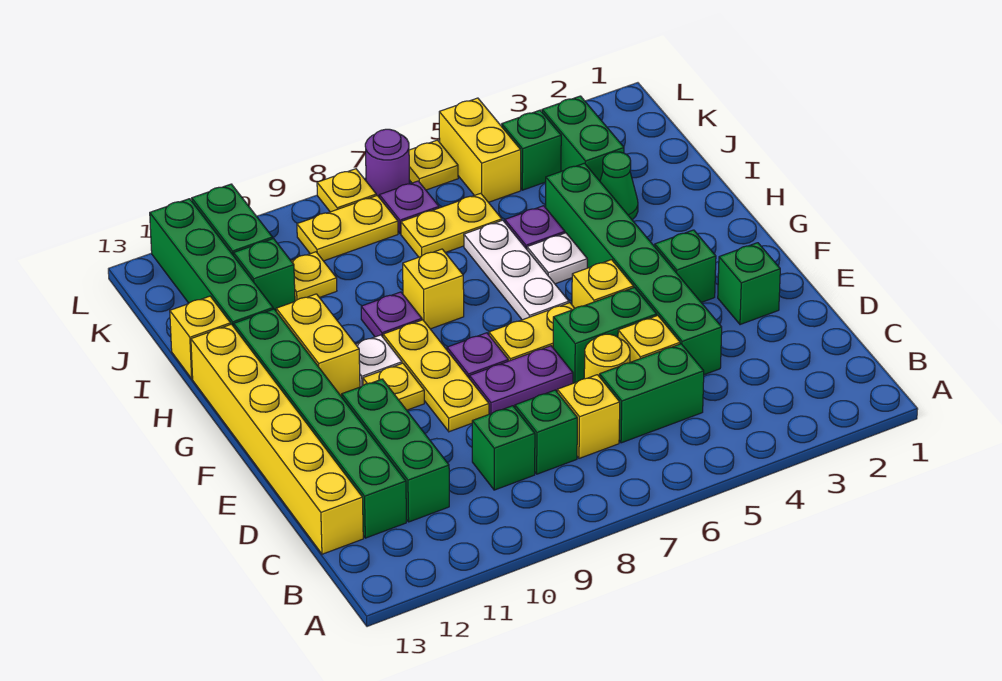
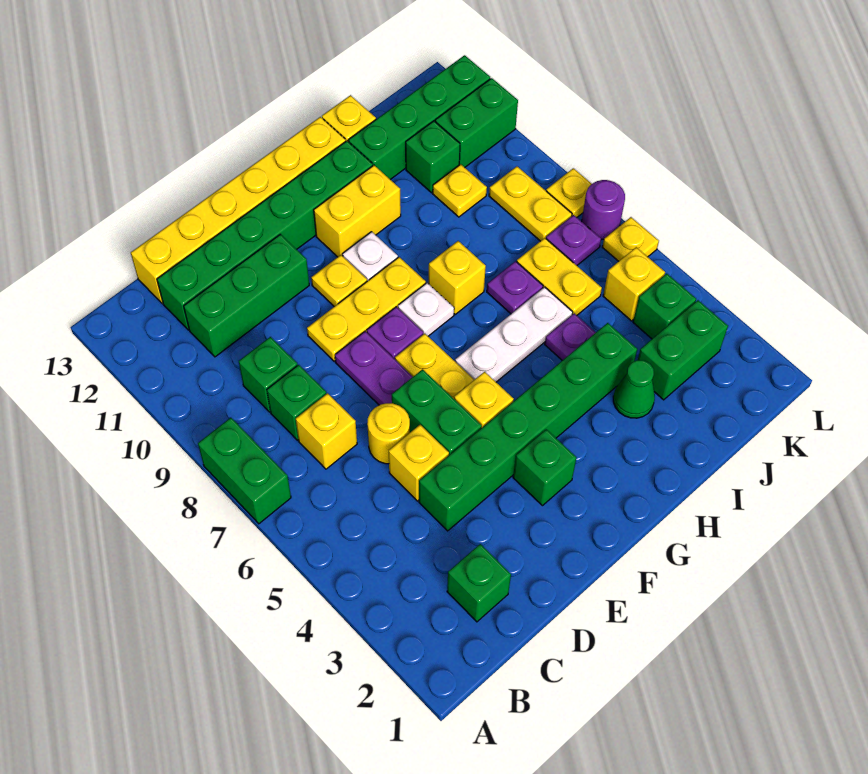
green brick C5:C6 level 1 -> green brick A7:A8 level 1
green brick E2 level 1 -> green brick C2 level 1
white plate H5 level 1 -> white plate G8 level 1
purple plate H9 level 1 -> purple plate I7 level 1
yellow brick K5:L5 level 1 -> yellow brick K5 level 1

